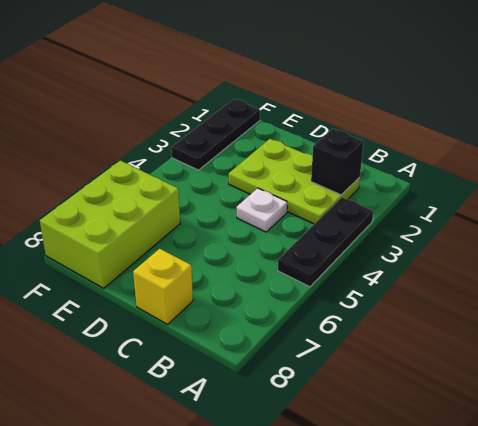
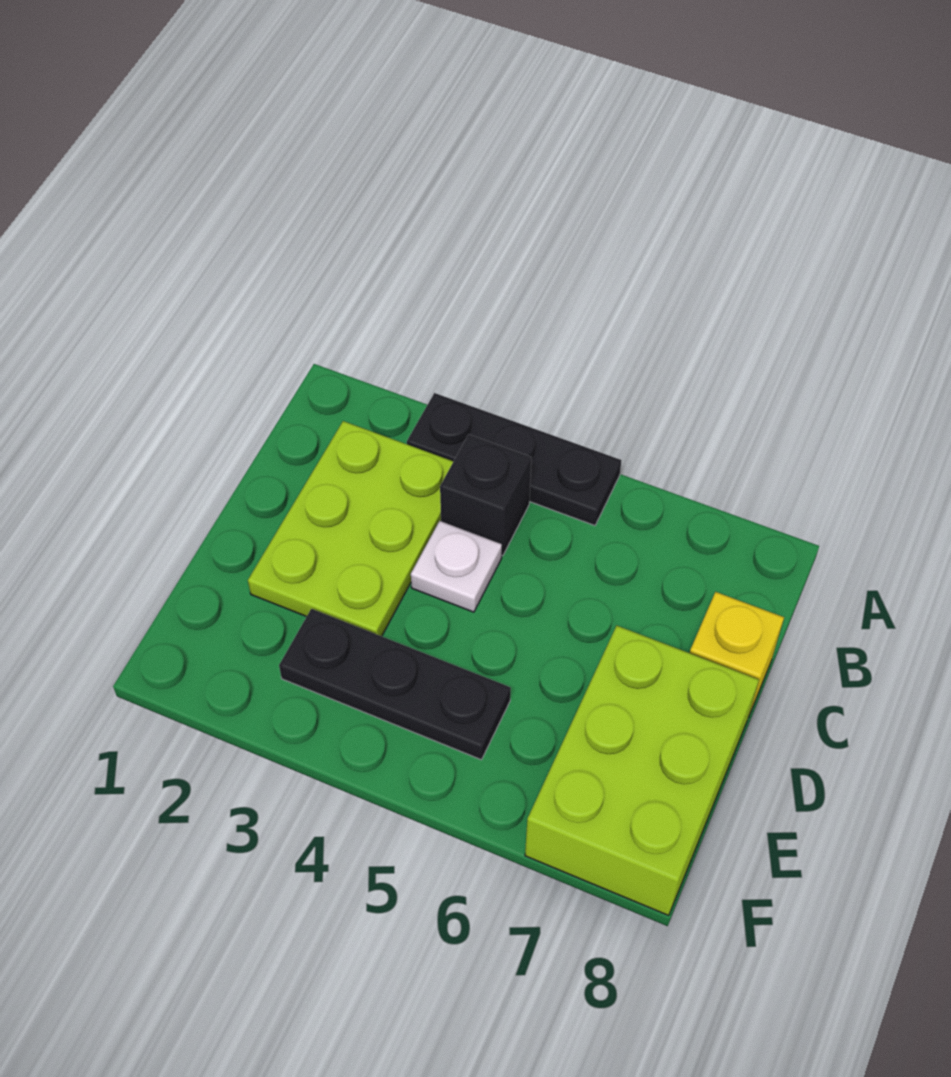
black brick B2 level 2 -> black brick B4 level 1
lime brick E6:F8 level 1 -> lime brick D7:F8 level 1
black plate F1:F3 level 1 -> black plate E3:E5 level 1

